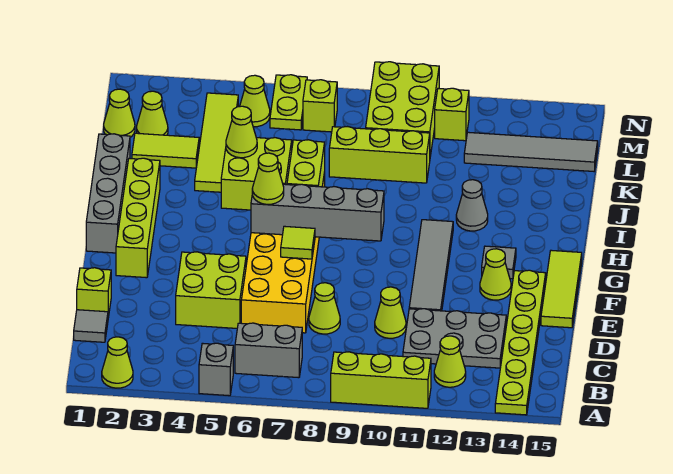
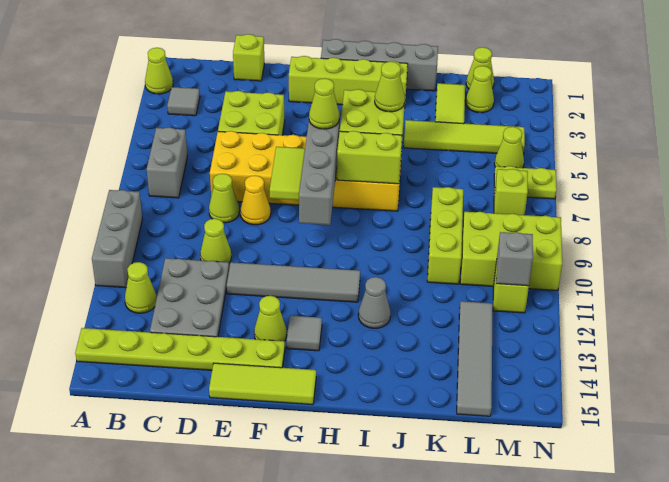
grey brick A5 level 1 -> grey brick M11 level 2
lime brick A9:A11 level 1 -> grey brick A9:A11 level 1
grey tile C1 level 1 -> grey tile B3 level 1
none -> yellow cone E8 level 1
lime tile F7 level 2 -> lime tile F7:F8 level 2

